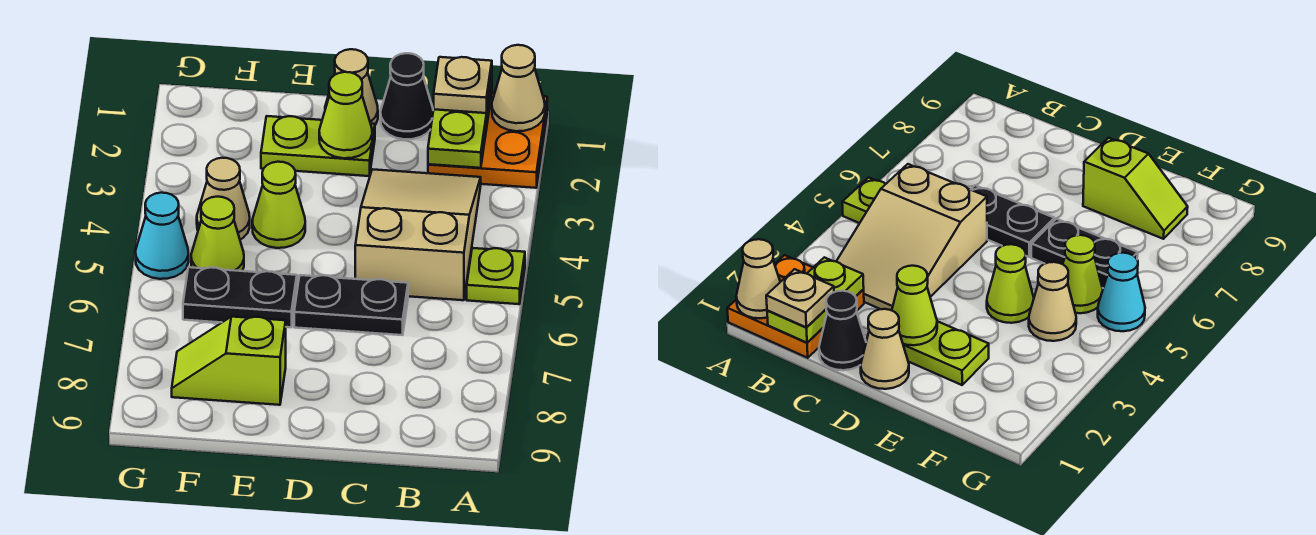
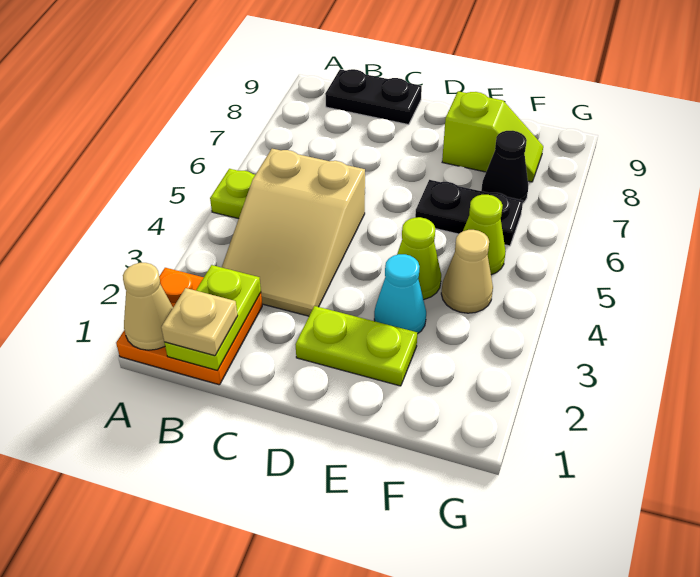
black cone C1 level 1 -> black cone F7 level 1
black plate C6:D6 level 1 -> black plate B9:C9 level 1
tan cone D1 level 1 -> none
lime cone D2 level 2 -> none
cyan cone G5 level 1 -> cyan cone E3 level 1

